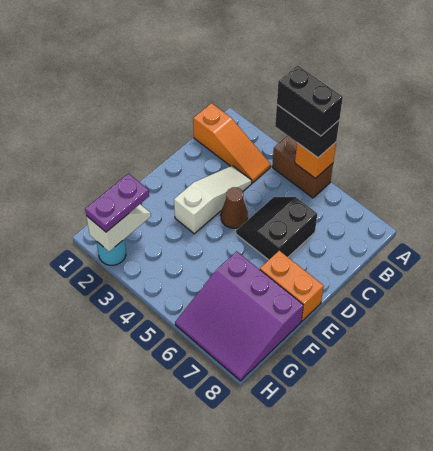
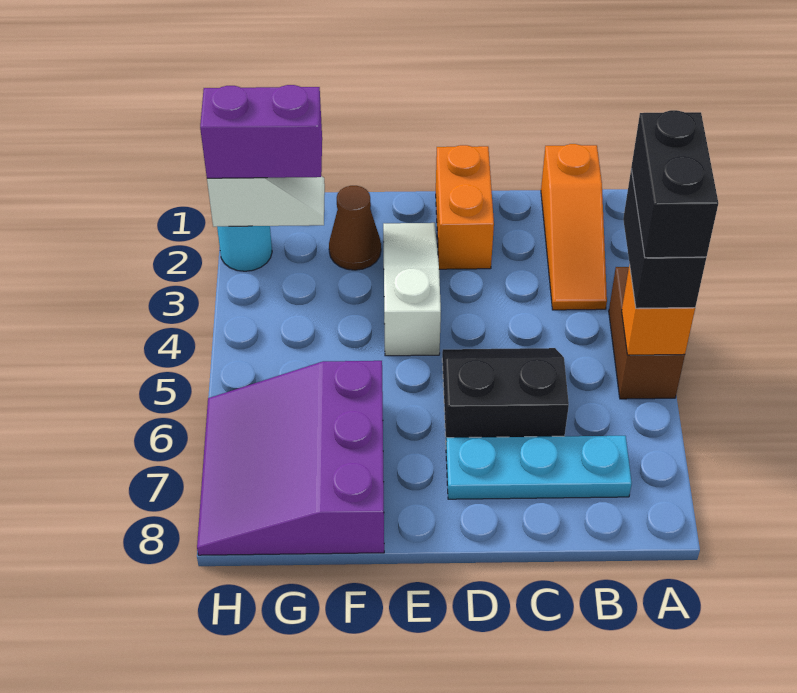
none -> cyan plate B7:D7 level 1
white slope C3:E3 level 1 top E -> white slope E2:E4 level 1 top 4
brown cone D4 level 1 -> brown cone F2 level 1
orange brick E7:E8 level 1 -> orange brick D1:D2 level 1
purple plate G2:H2 level 3 -> purple brick G2:H2 level 3

